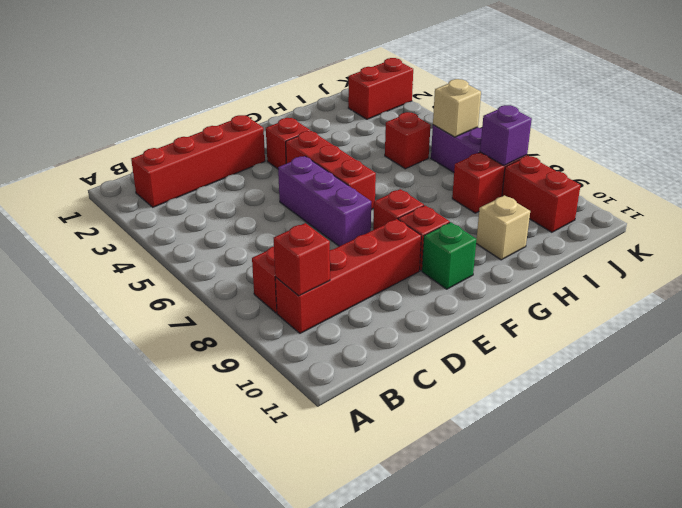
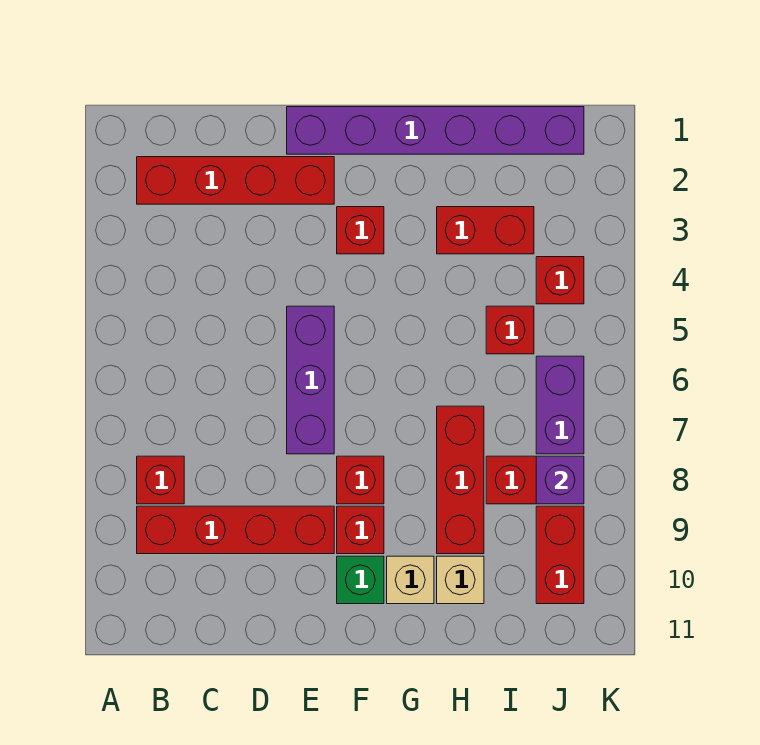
red brick B9 level 2 -> red brick J4 level 1
none -> purple brick E1:J1 level 1
red brick F4:F6 level 1 -> red brick H7:H9 level 1
red brick J2:K2 level 1 -> red brick H3:I3 level 1
tan brick J6 level 2 -> tan brick G10 level 1

